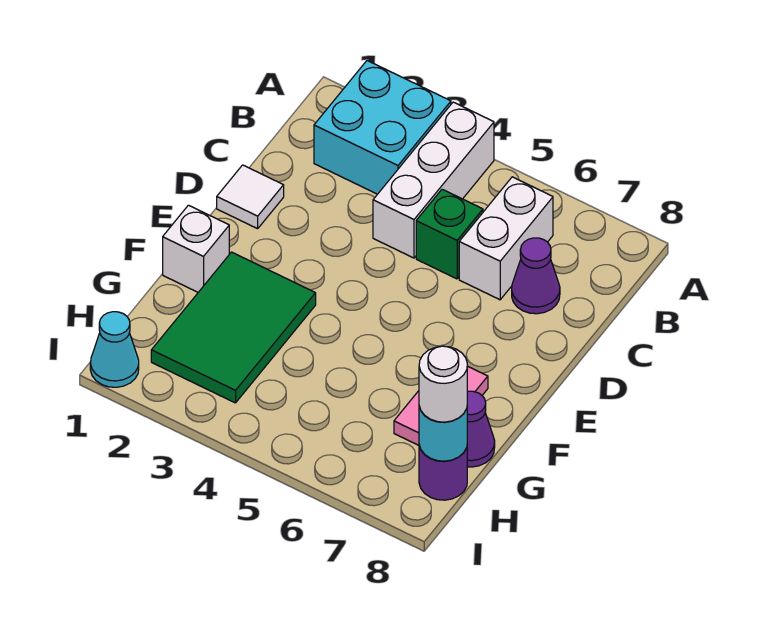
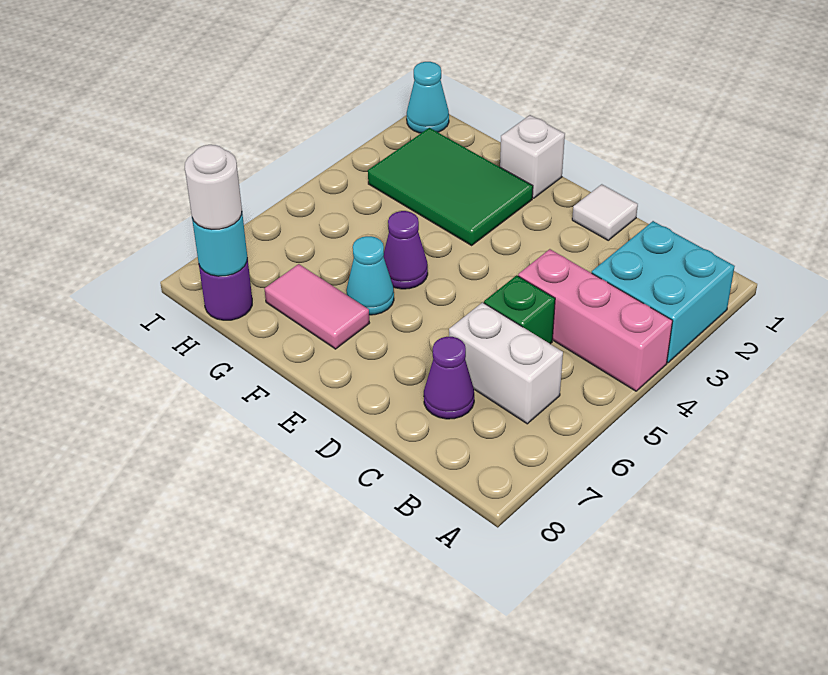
white brick A4:C4 level 1 -> pink brick A4:C4 level 1
none -> cyan cone F6 level 1
purple cone G8 level 1 -> purple cone F5 level 1

